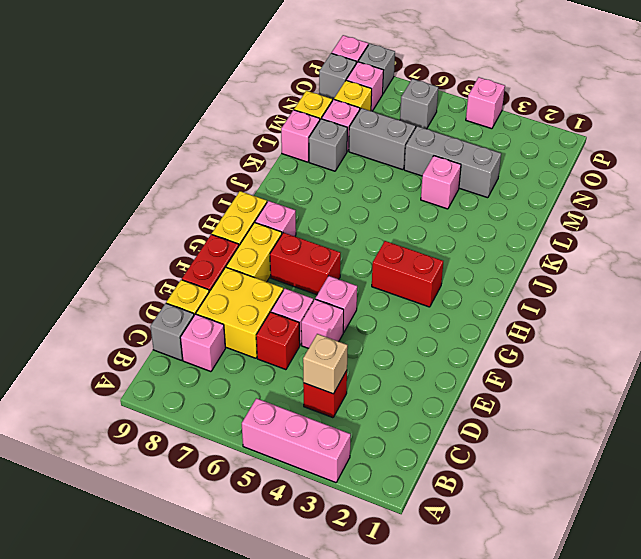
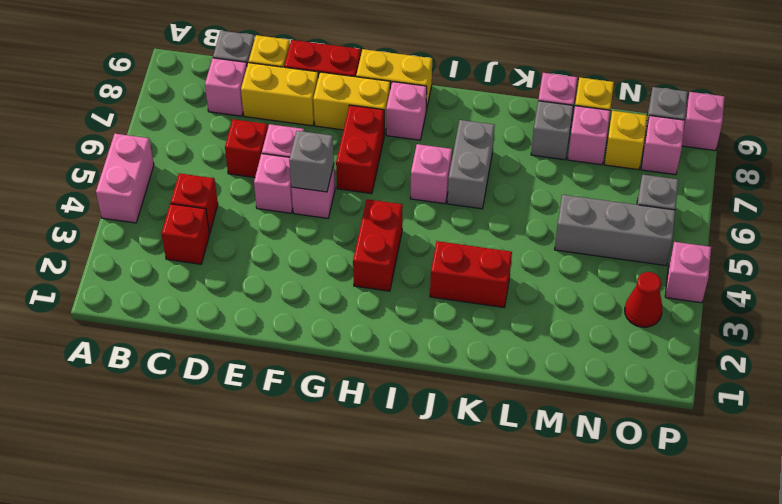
pink brick A3:A5 level 1 -> pink brick A4:A5 level 1
none -> red brick C3 level 1
tan brick C4 level 2 -> none
yellow brick D7:E8 level 1 -> yellow brick D8:E8 level 1
none -> red brick J3:K3 level 1
pink brick L4 level 1 -> pink brick I6 level 1
grey brick M3:M5 level 1 -> grey brick M5:O5 level 1
grey brick M6:M7 level 1 -> grey brick J6:J7 level 1
none -> red cone O3 level 1
grey brick P8 level 1 -> grey brick F5 level 2

